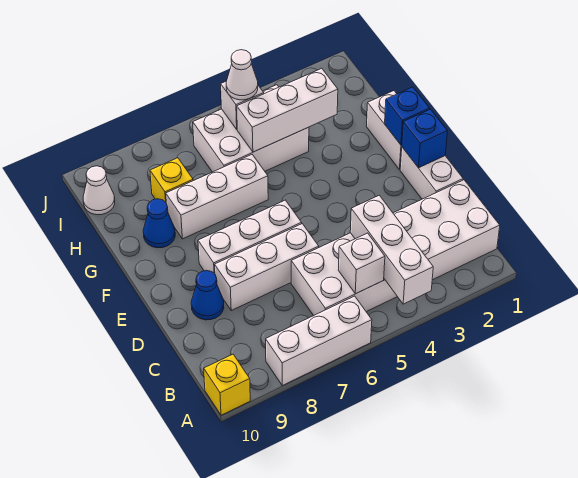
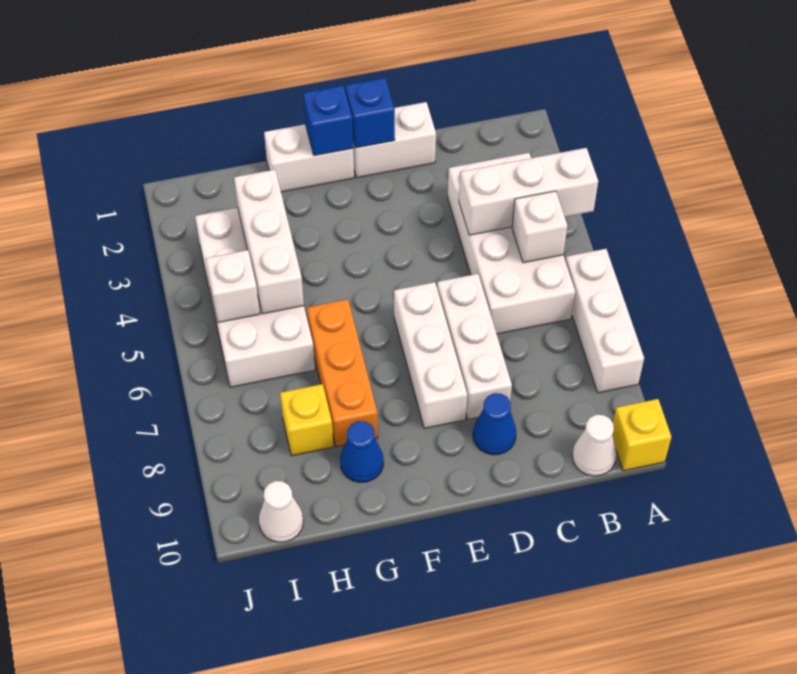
white brick B1:C6 level 1 -> white brick B3:C6 level 1
white brick G6:G8 level 1 -> orange brick G6:G8 level 1
white brick H4:I6 level 1 -> white brick H3:I6 level 1
white cone I5 level 3 -> white cone B10 level 1

